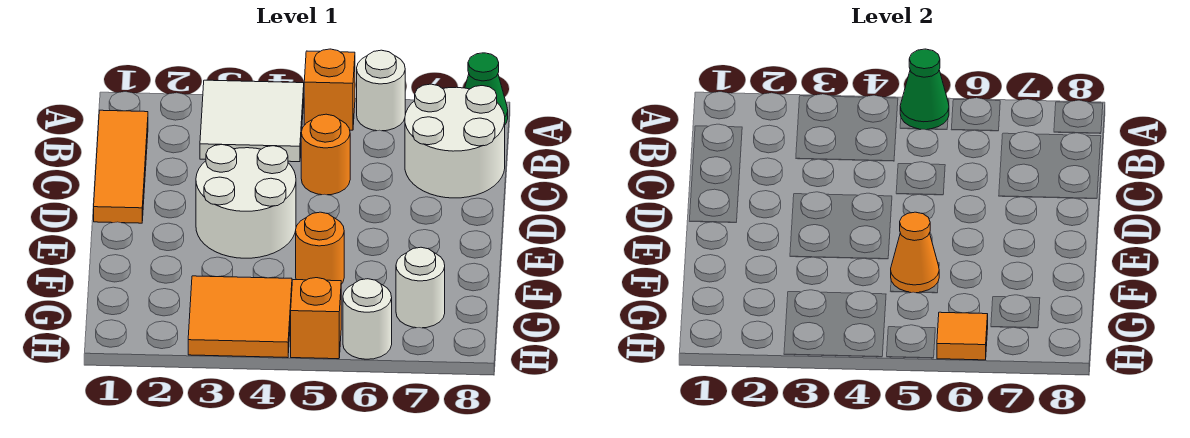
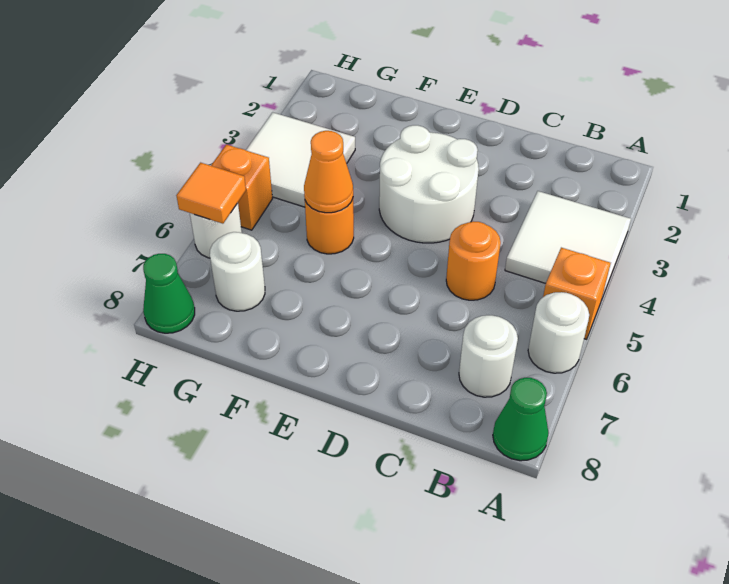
green cone A5 level 2 -> green cone H8 level 1
orange tile B1:D1 level 1 -> none
white round brick B7:C8 level 1 -> white round brick B7 level 1
orange tile G3:H4 level 1 -> white tile G3:H4 level 1

